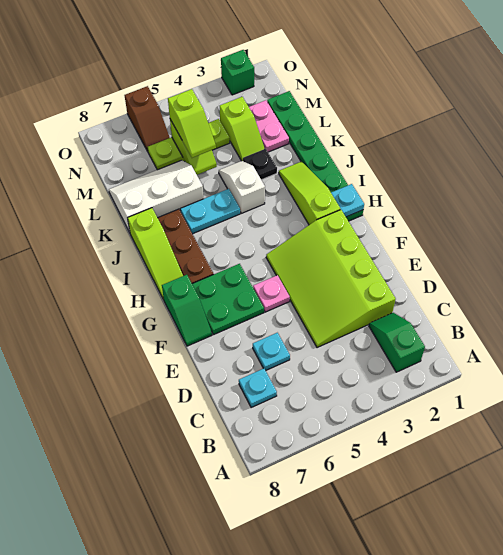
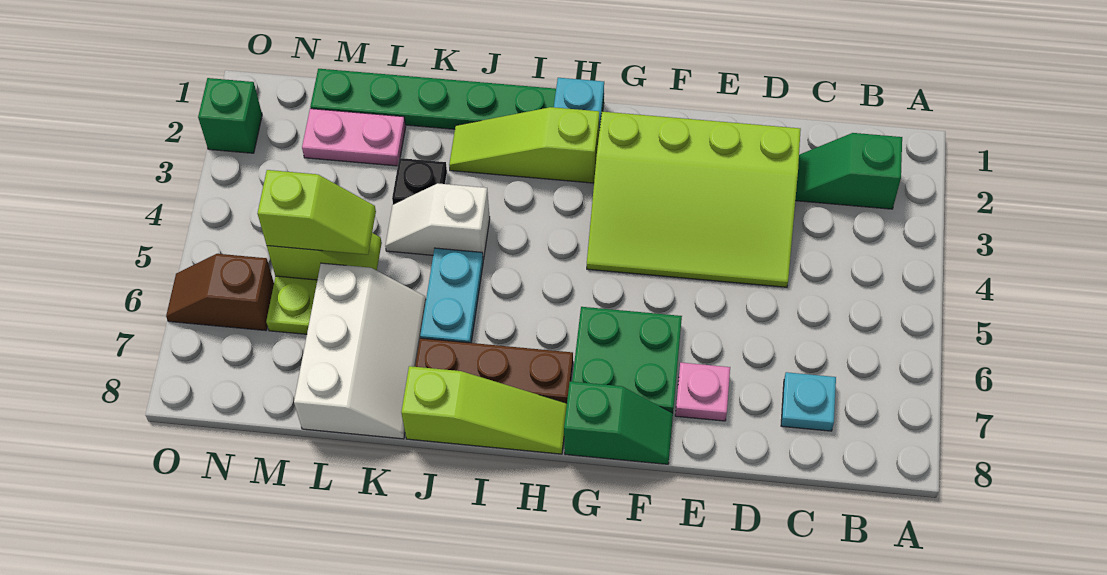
cyan plate D6 level 1 -> none
pink plate F5 level 1 -> pink plate E7 level 1
white slope K6:L8 level 1 top K -> white slope K6:L8 level 1 top L
lime slope L3:M3 level 1 top M -> none
brown slope N6:O6 level 1 top O -> brown slope N6:O6 level 1 top N

